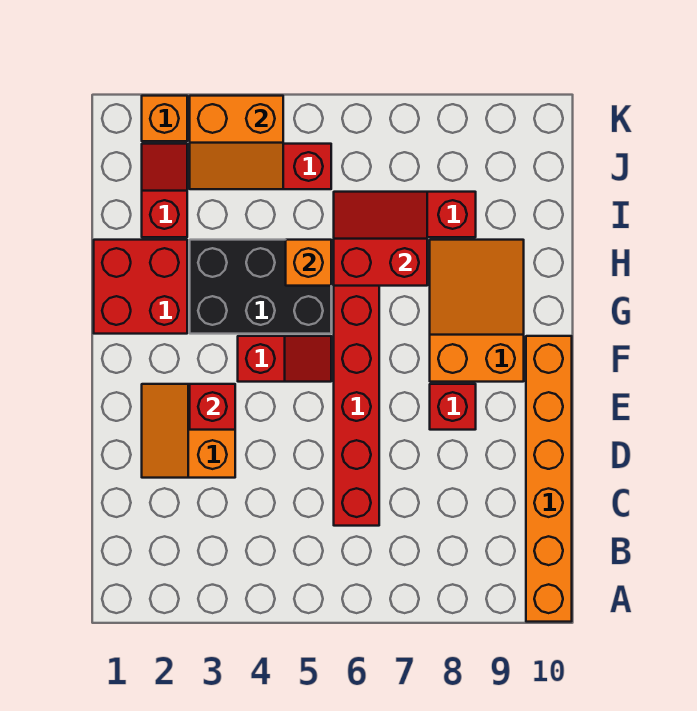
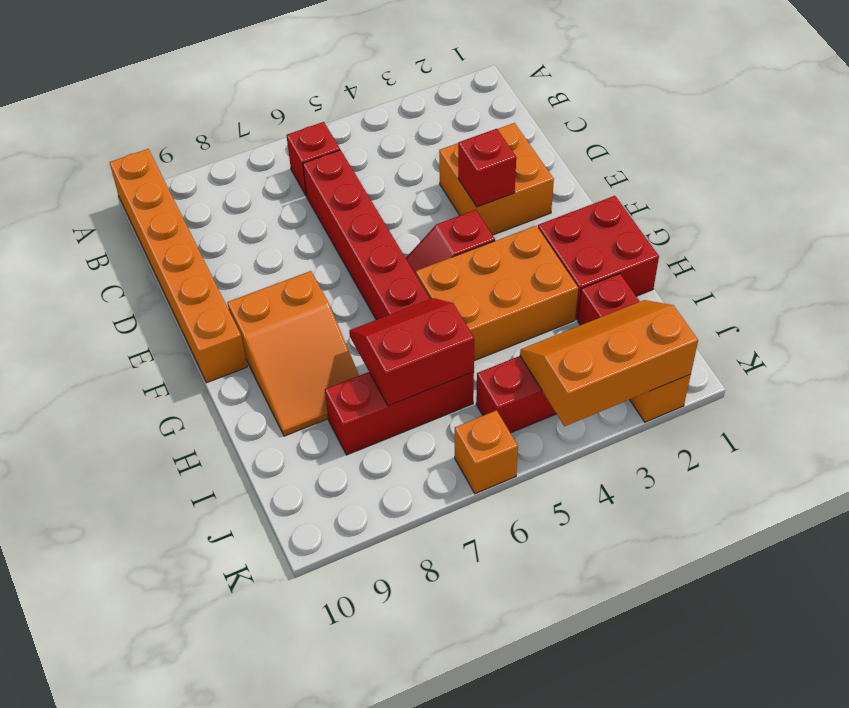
orange slope D2:E3 level 1 top 3 -> orange brick D2:E3 level 1
red brick E8 level 1 -> red brick B6 level 1
black brick G3:H5 level 1 -> orange brick G3:H5 level 1
orange brick H5 level 2 -> orange brick K6 level 1
red slope H6:I7 level 2 top H -> red slope H6:I7 level 2 top I
orange slope J3:K4 level 2 top K -> orange slope J2:K4 level 2 top K

